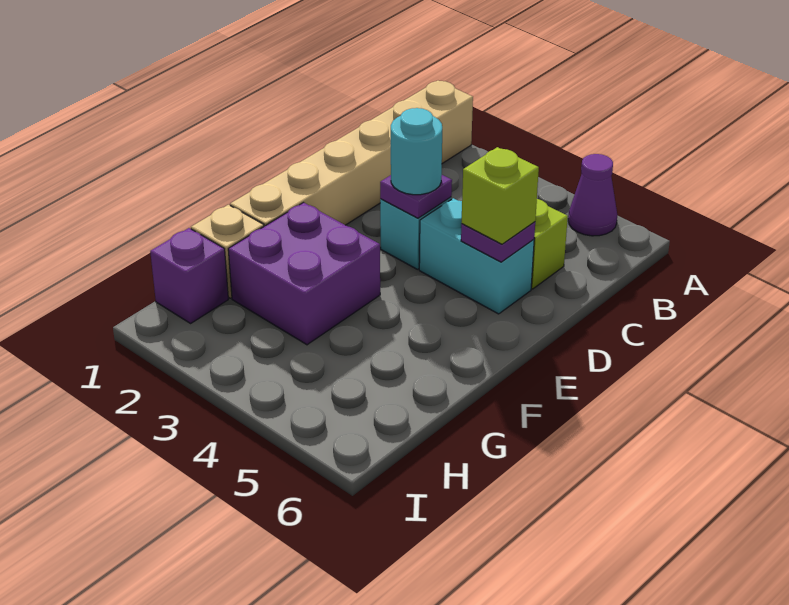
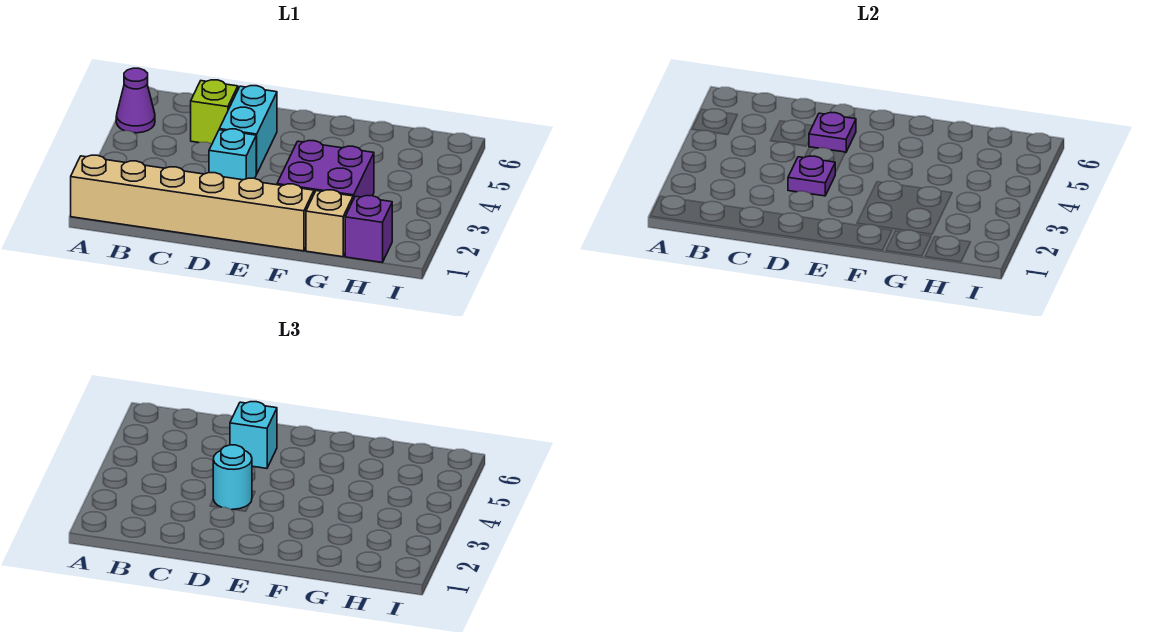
lime brick D5 level 3 -> cyan brick D5 level 3

